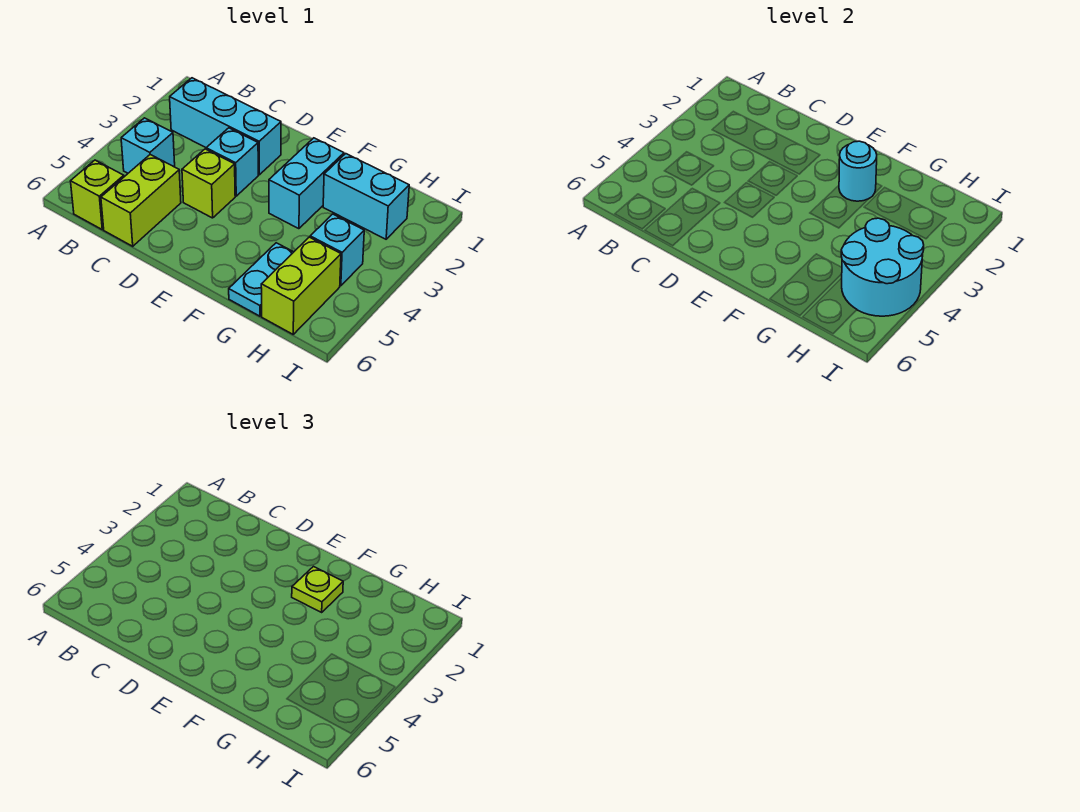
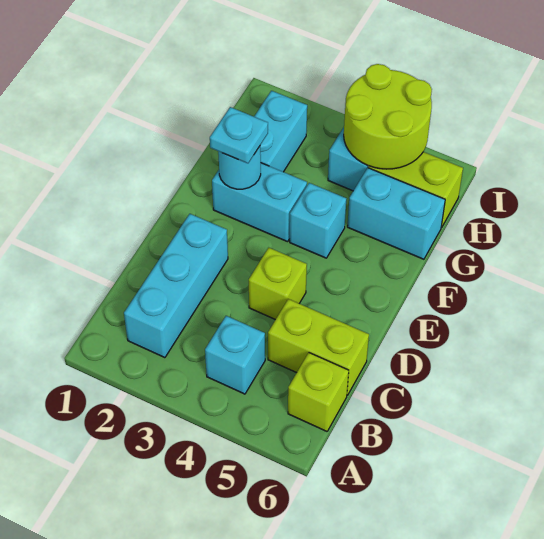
cyan brick D3 level 1 -> cyan brick F4 level 1
lime plate F2 level 3 -> cyan plate F2 level 3
cyan plate G5:G6 level 1 -> cyan brick G5:G6 level 1
cyan round brick H4:I5 level 2 -> lime round brick H4:I5 level 2

